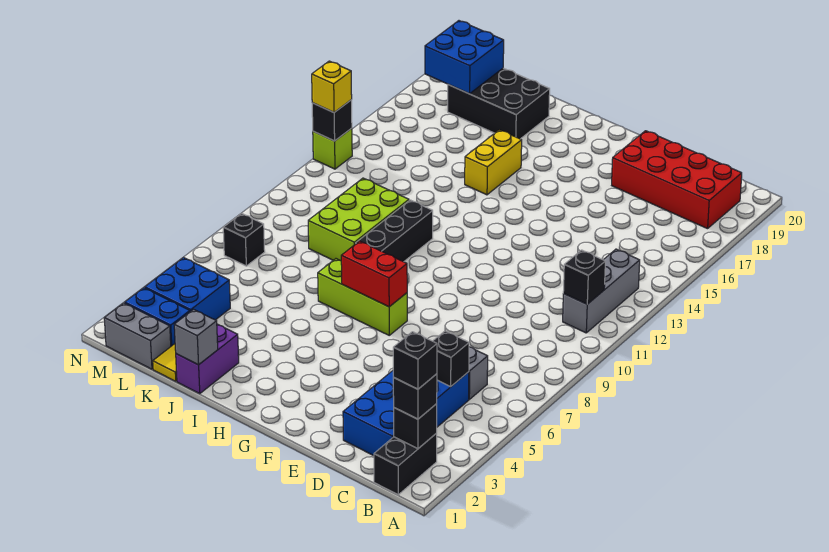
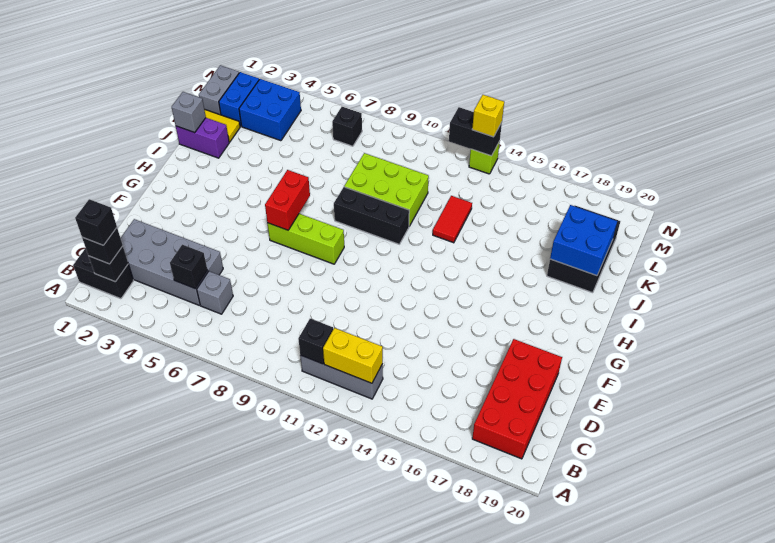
blue brick C2:D5 level 1 -> grey brick C2:D5 level 1
lime brick G7:I7 level 1 -> lime brick G7:G9 level 1
yellow brick I15:I16 level 1 -> yellow brick B12:B13 level 2
none -> red tile J13:K13 level 1
blue brick L18:M19 level 2 -> blue brick J18:K19 level 2
black brick N13 level 2 -> black brick N12:N13 level 2

